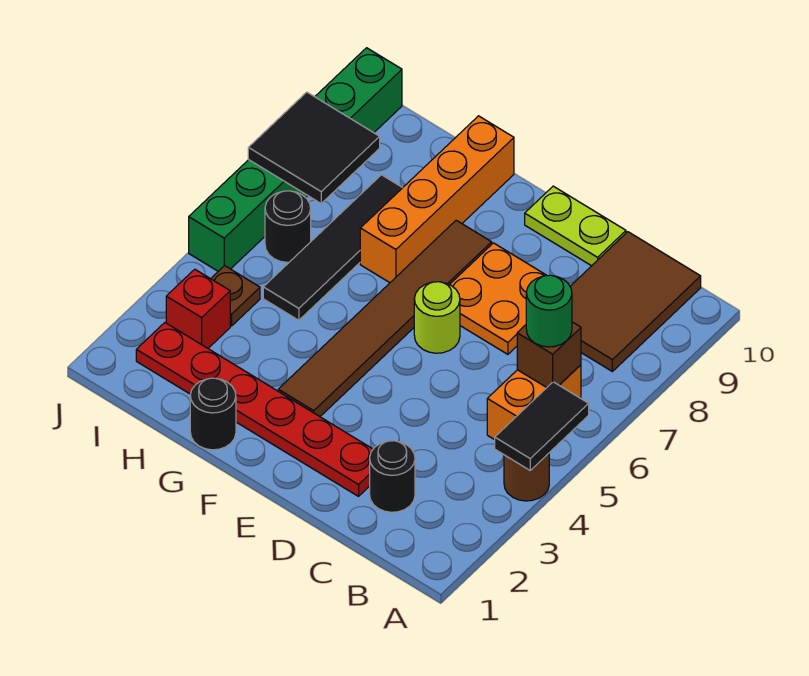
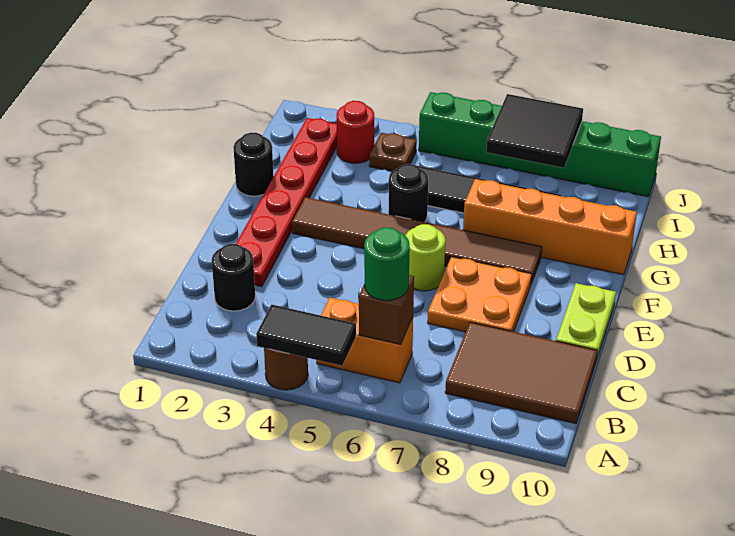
red brick I3 level 1 -> red round brick I3 level 1
black round brick I6 level 1 -> black round brick G5 level 1

